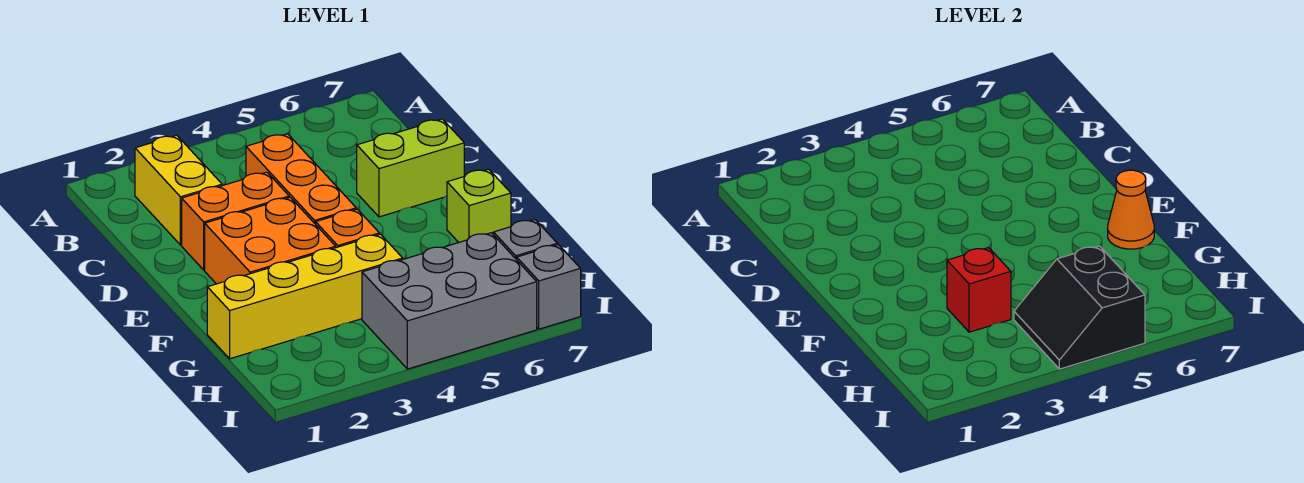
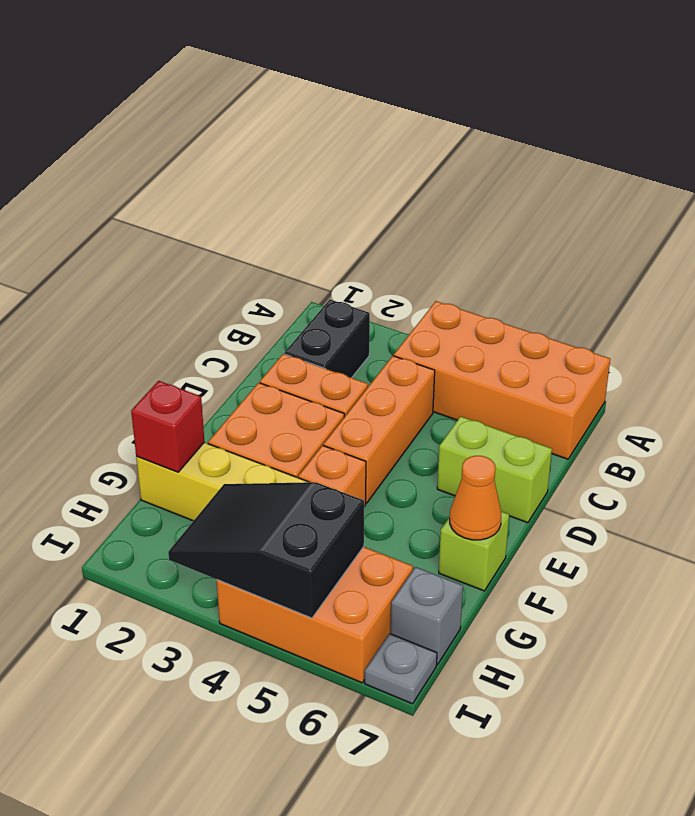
none -> orange brick A4:B7 level 1
yellow brick B2:C2 level 1 -> black brick B2:C2 level 1
red brick G3 level 2 -> red brick G1 level 2
grey brick H4:I6 level 1 -> orange brick H4:I6 level 1
black slope H4:I5 level 2 top 5 -> black slope H3:I5 level 2 top 5
grey brick I7 level 1 -> grey plate I7 level 1

